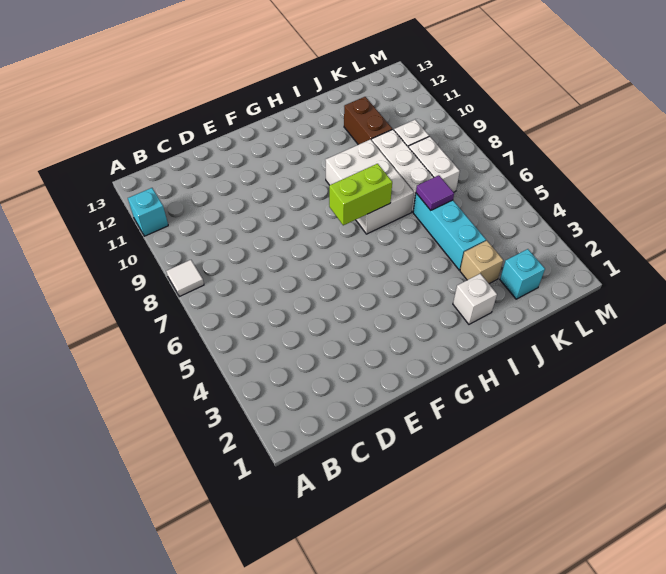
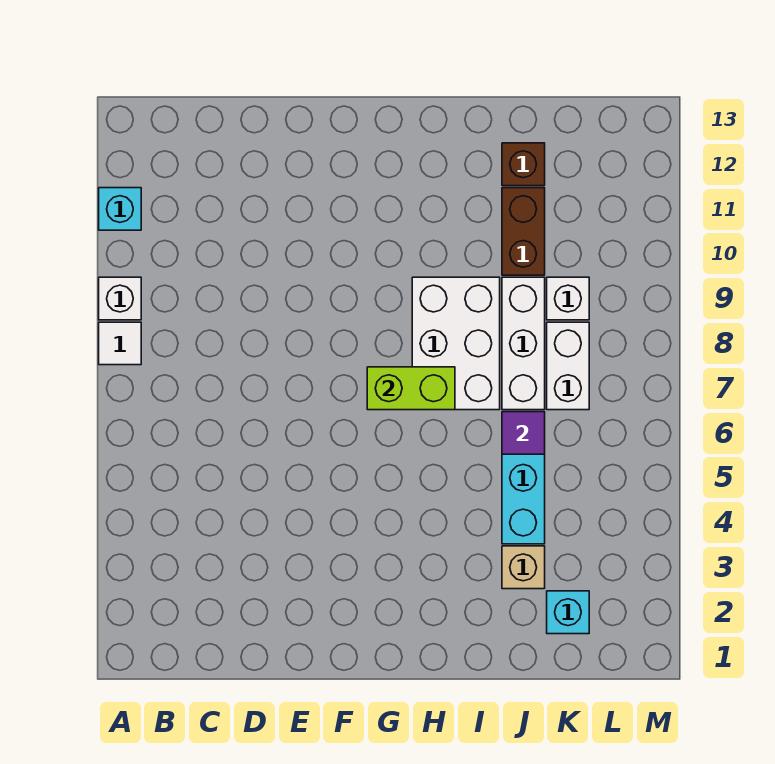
white brick I2 level 1 -> white brick A9 level 1
none -> brown brick J12 level 1

